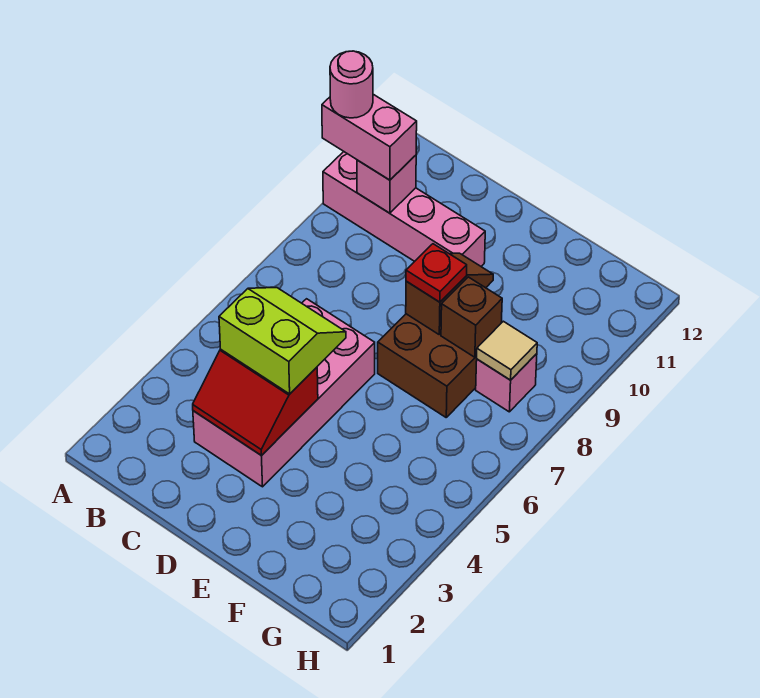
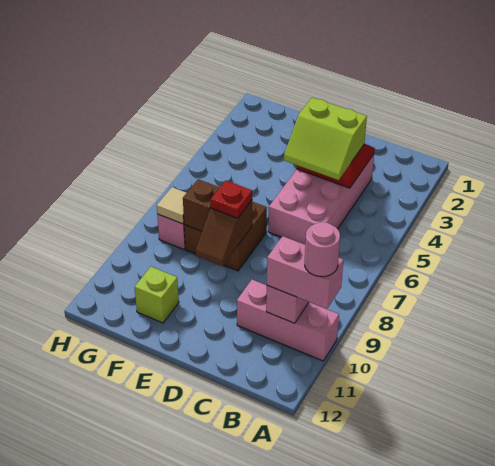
pink brick A10:D10 level 1 -> pink brick A10:C10 level 1
none -> lime brick F11 level 1

